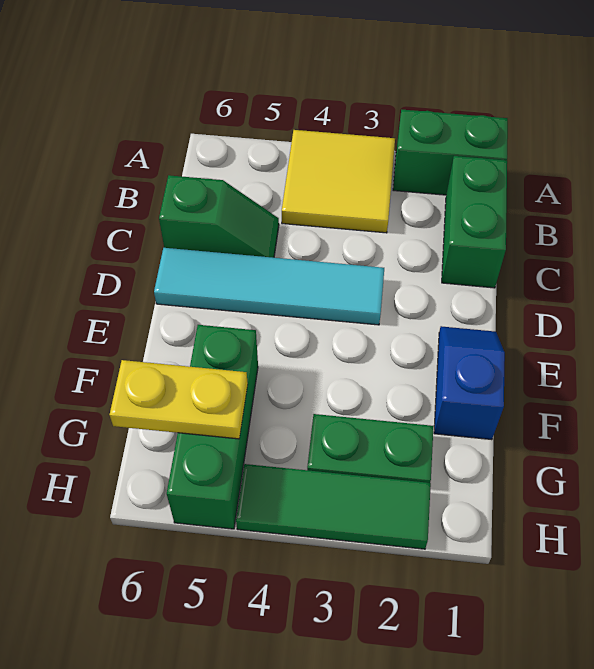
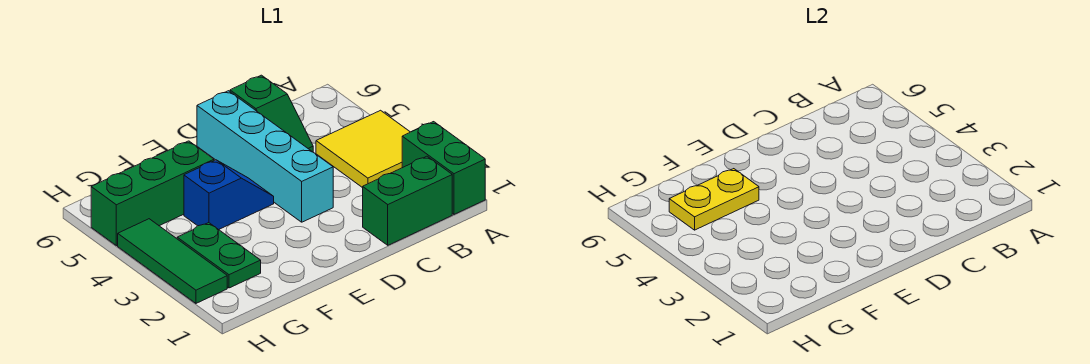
cyan tile D3:D6 level 1 -> cyan brick D3:D6 level 1
blue slope E1:F1 level 1 top F -> blue slope E4:F4 level 1 top F
yellow plate G5:G6 level 2 -> yellow plate F5:G5 level 2

